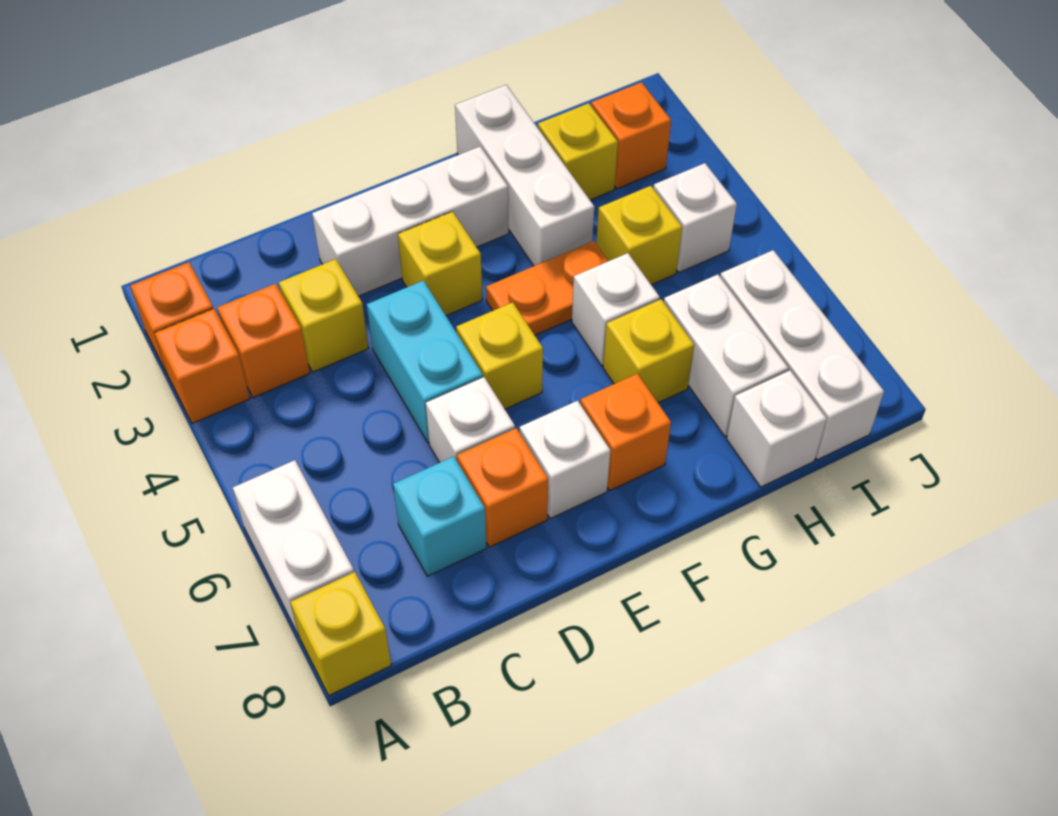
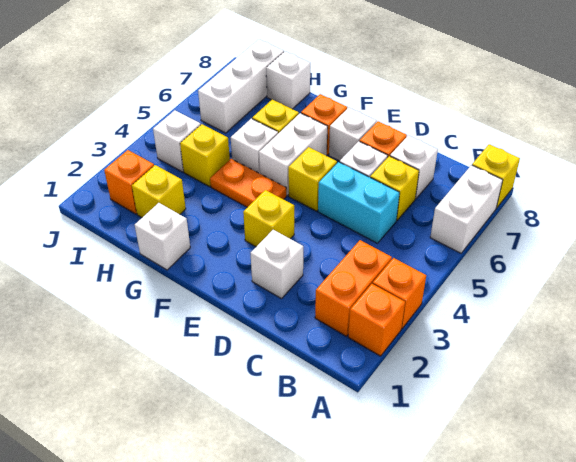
orange brick B3 level 1 -> orange brick B2:B3 level 1
yellow brick C3 level 1 -> yellow brick C6 level 1
cyan brick C7 level 1 -> white brick C7 level 1
white brick D2:F2 level 1 -> white brick D2 level 1
cyan brick D4:D5 level 1 -> cyan brick C5:D5 level 1
white brick G1:G3 level 1 -> white brick G1 level 1
white brick H6:H7 level 1 -> white brick F5:F6 level 1

